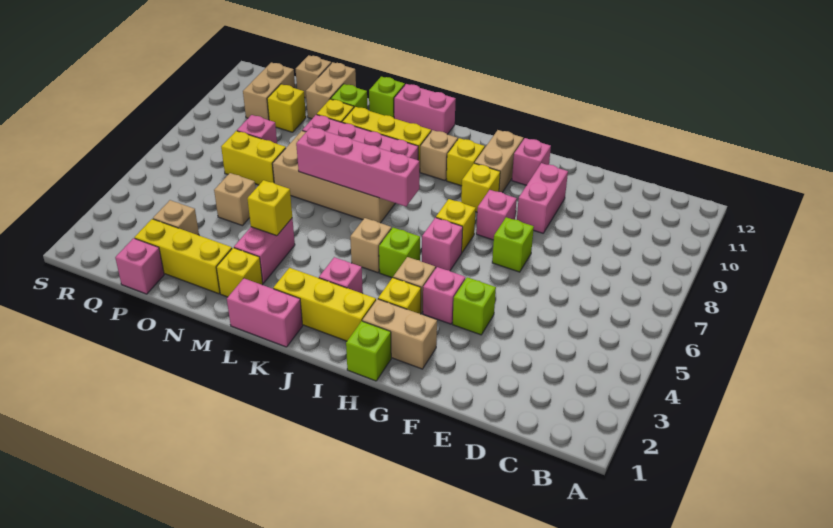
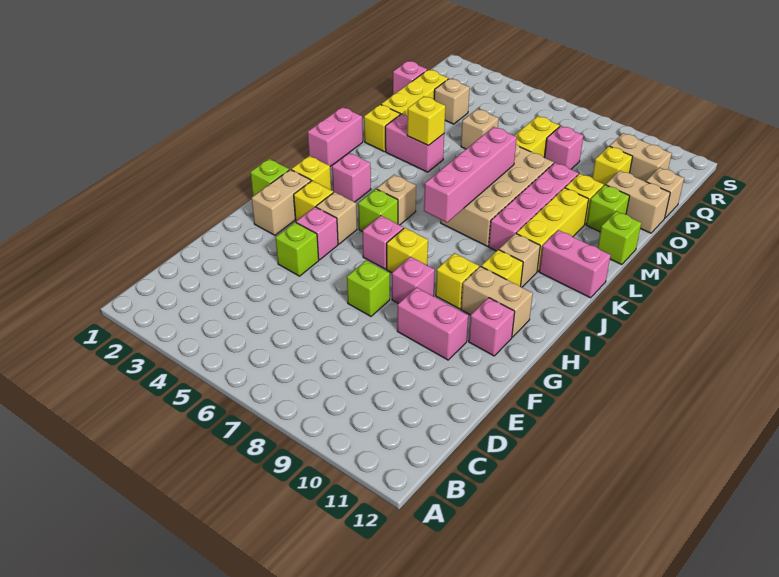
yellow brick I2:K2 level 1 -> yellow brick I2 level 1
pink brick K12:L12 level 1 -> pink brick K11:K12 level 1

